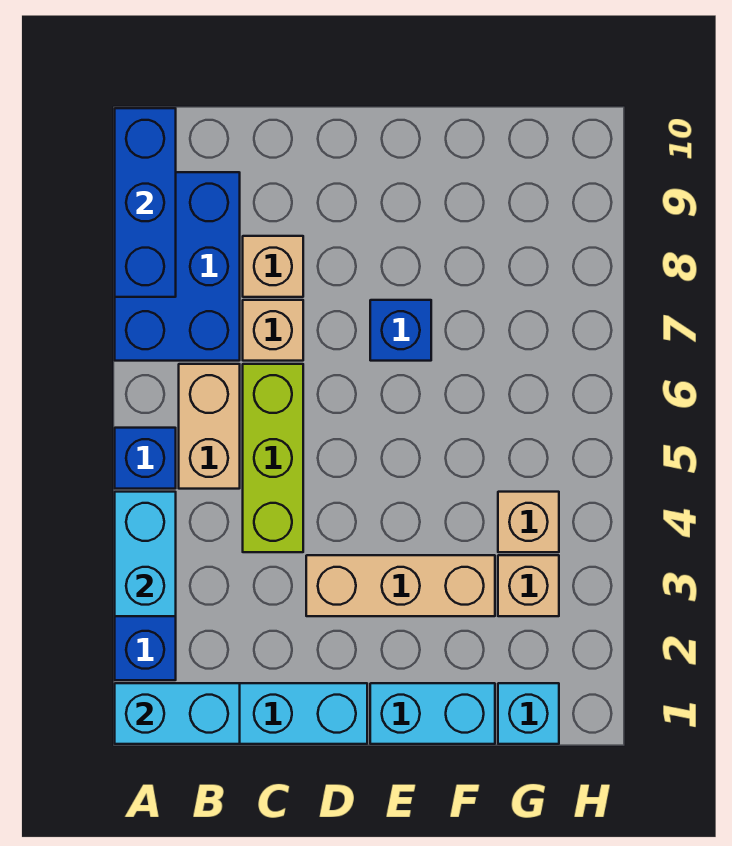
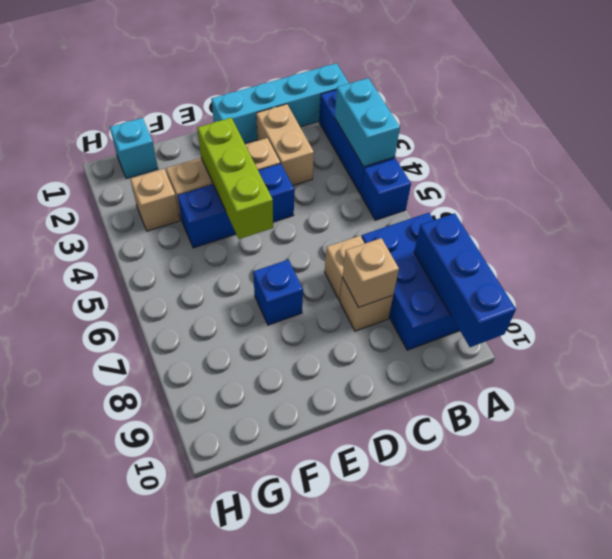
cyan brick A1:B1 level 2 -> none
tan brick B5:B6 level 1 -> tan brick C2:C3 level 1
lime brick C4:C6 level 1 -> lime brick E3:E5 level 2
none -> blue brick D4:F4 level 1
cyan brick E1:F1 level 1 -> none
tan brick G4 level 1 -> tan brick C8 level 2

